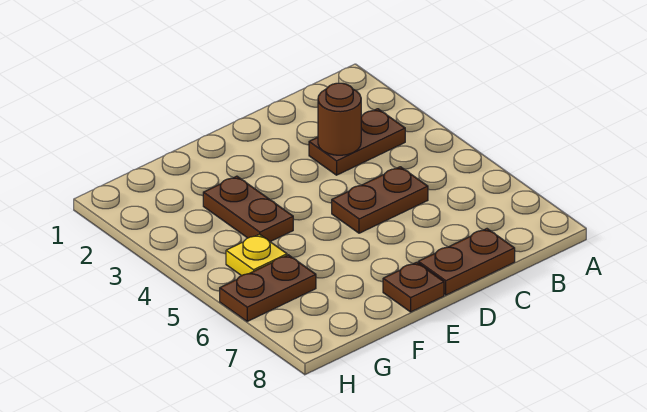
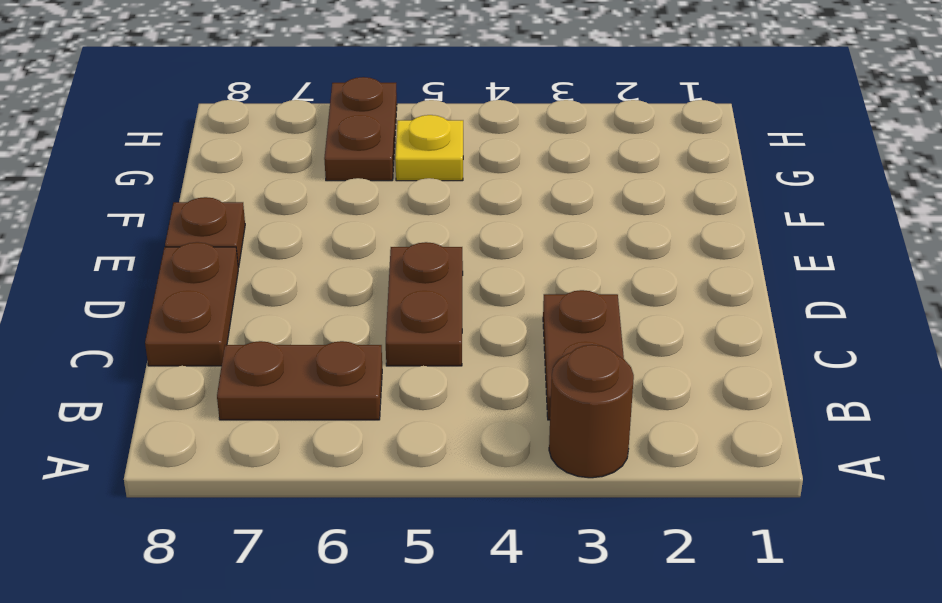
brown round brick C3 level 2 -> brown round brick A3 level 1
brown plate F3:F4 level 1 -> brown plate B6:B7 level 1

